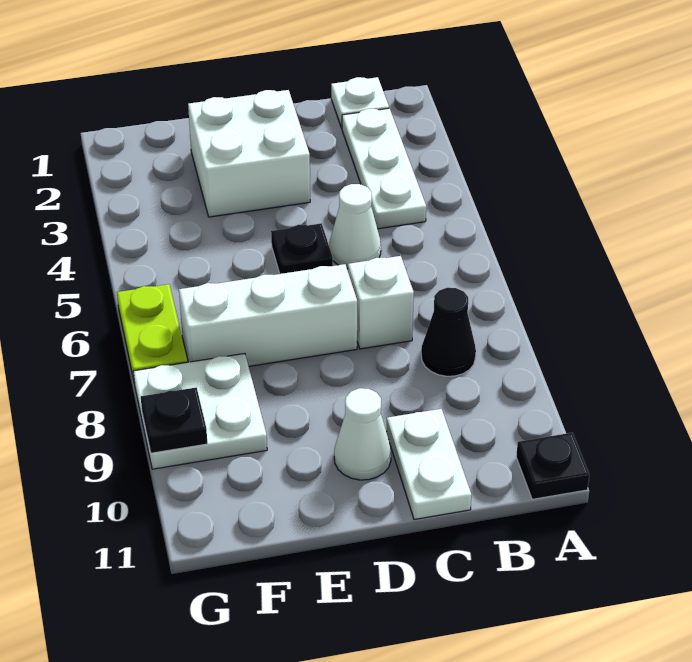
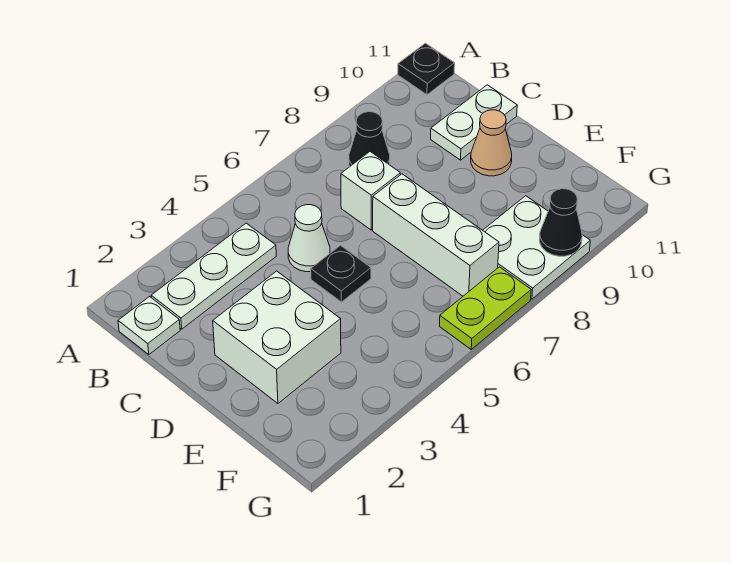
white cone D10 level 1 -> tan cone D10 level 1
black plate G9 level 2 -> black cone G9 level 2

